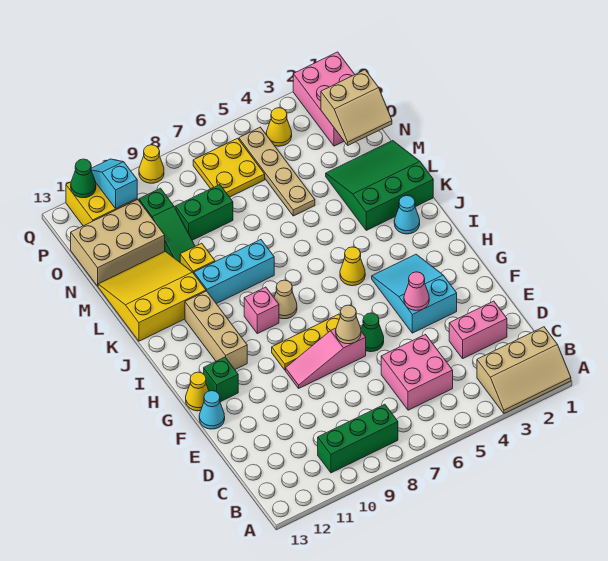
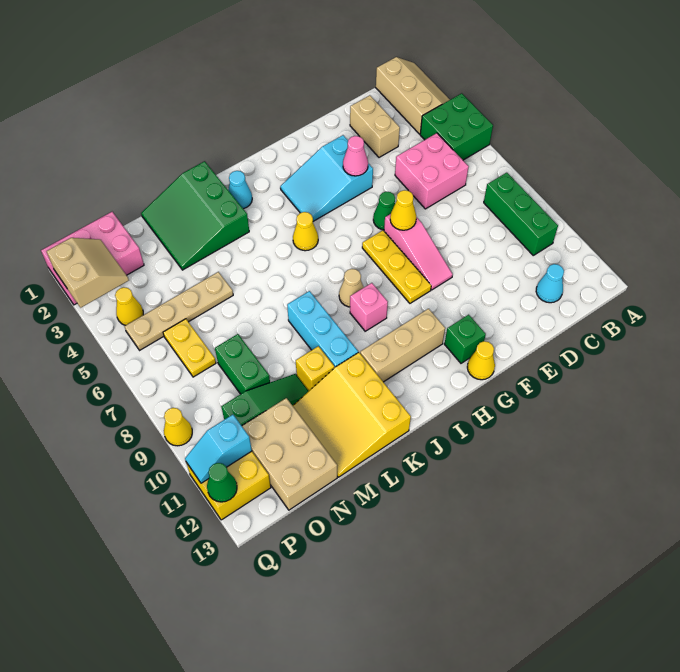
none -> green brick A4:B5 level 1
pink brick D2:D3 level 1 -> tan brick D2:D3 level 1
tan cone F7 level 2 -> yellow cone F7 level 2
cyan cone F13 level 1 -> cyan cone C12 level 1
tan slope N1:O2 level 2 top O -> tan slope P2:Q3 level 2 top Q
yellow plate O6:P7 level 1 -> yellow plate O6:O7 level 1

